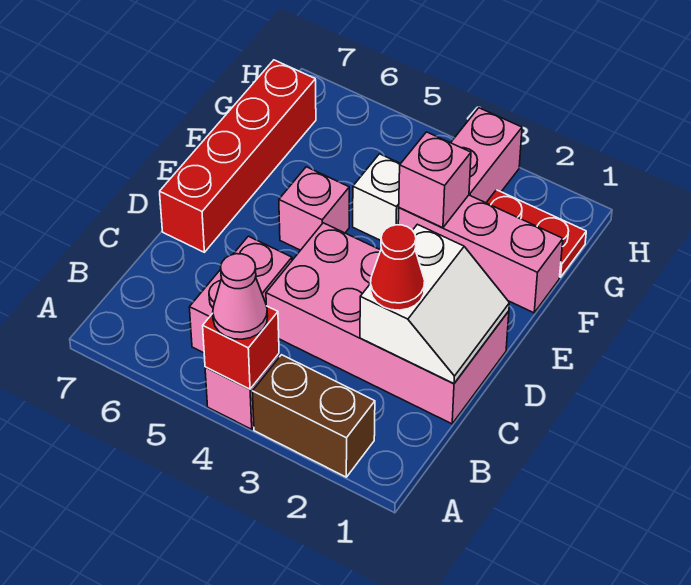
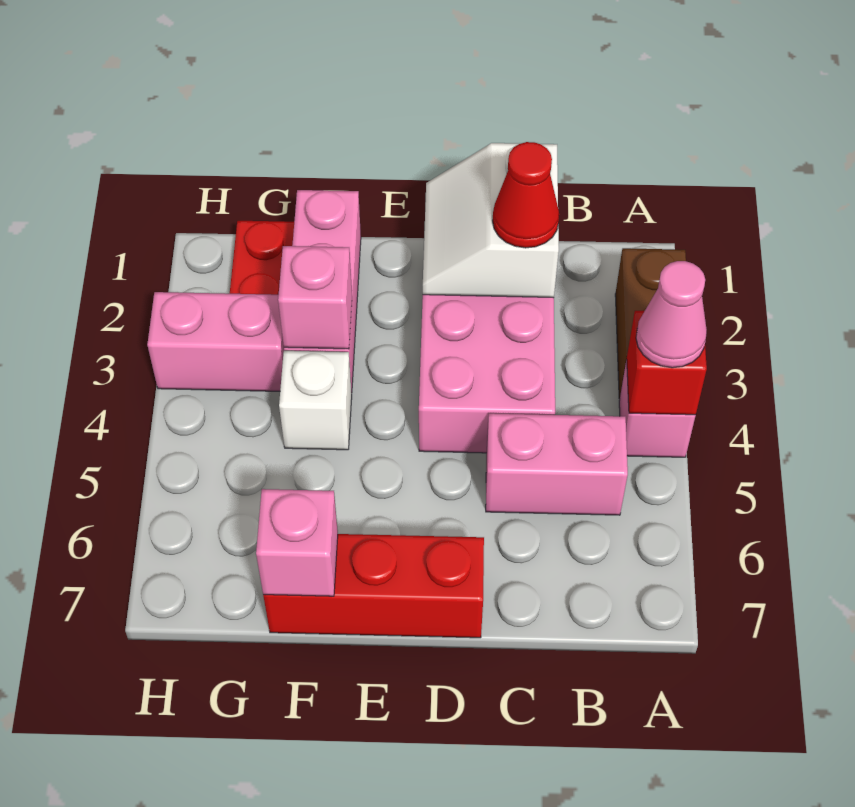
white slope C1:D2 level 2 top 2 -> white slope C1:D2 level 2 top C
red brick D7:G7 level 1 -> red brick D7:F7 level 1
pink brick E5 level 1 -> pink brick F7 level 2

